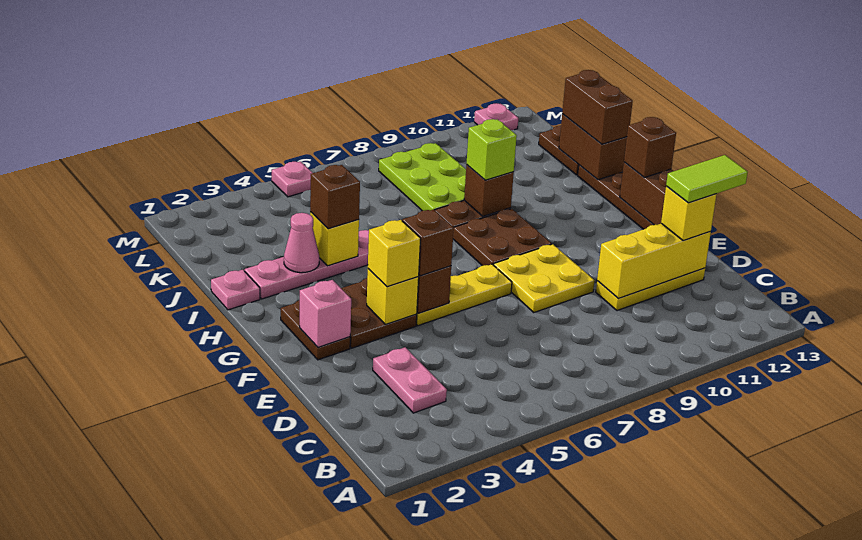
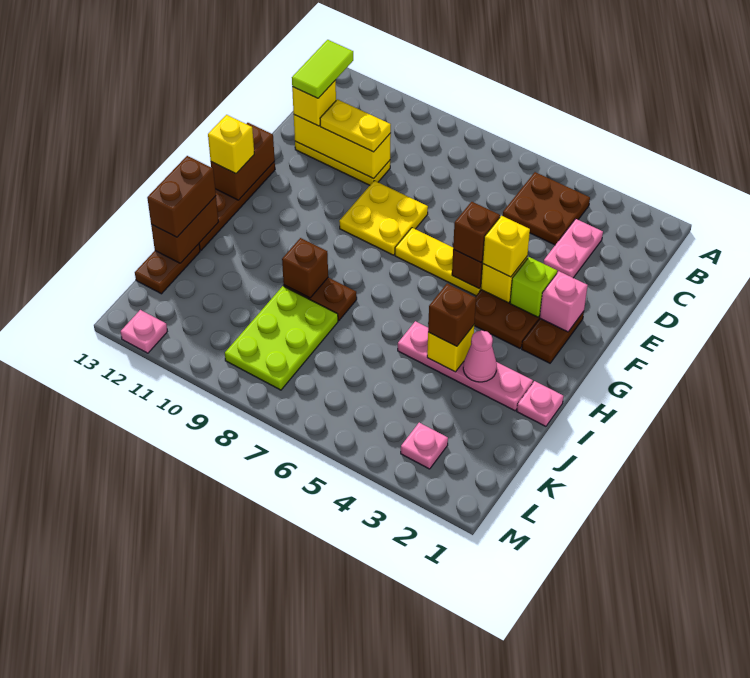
none -> yellow plate D10:D11 level 3
lime tile D12:D13 level 4 -> lime tile C12:D12 level 4
brown plate G8:H9 level 1 -> brown plate B4:C5 level 1
brown brick G13 level 3 -> yellow brick G13 level 3
lime brick I9 level 3 -> lime brick F3 level 2
pink plate M5 level 1 -> pink plate L3 level 1

